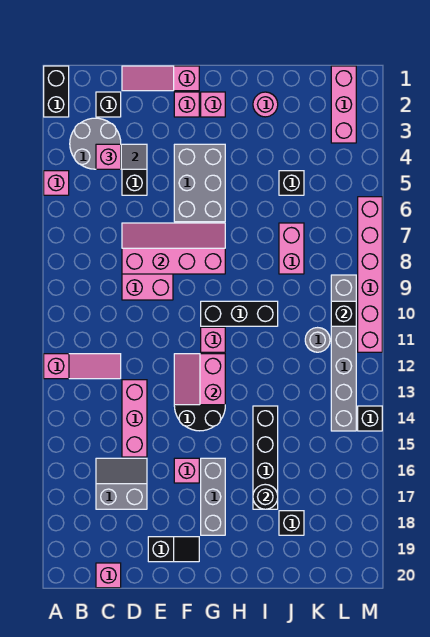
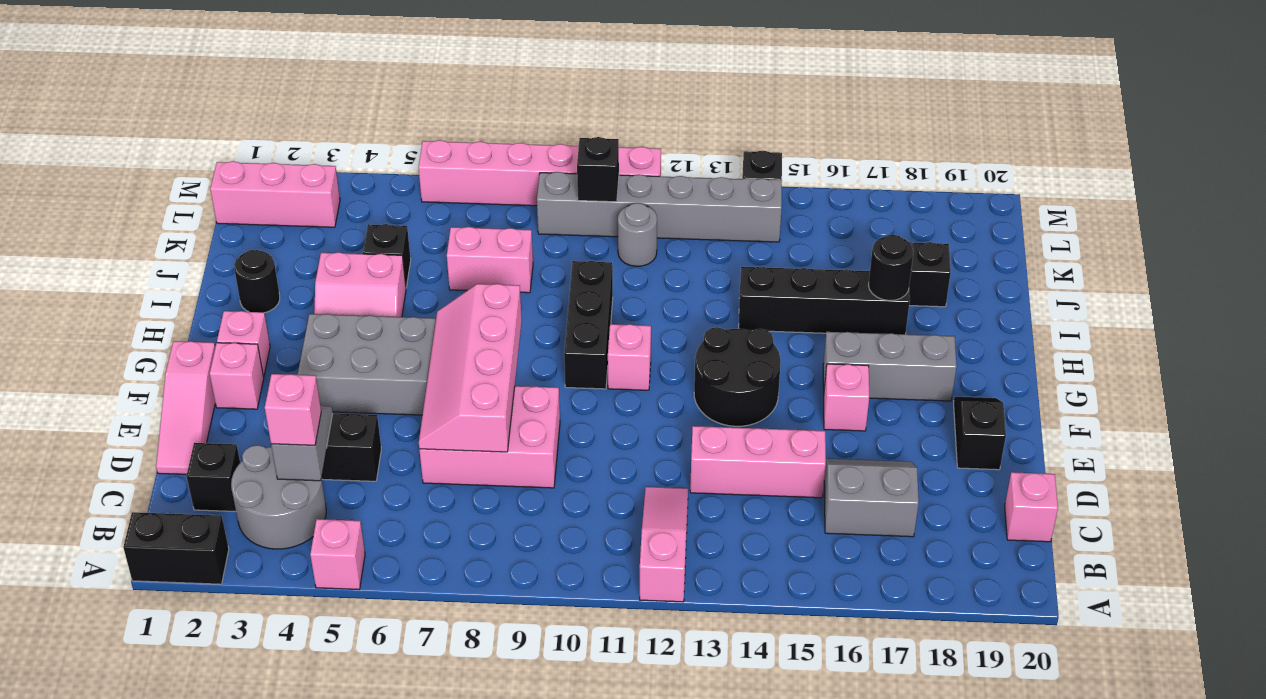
grey slope C16:D17 level 1 top 17 -> grey slope C16:D17 level 1 top C
pink slope F12:G13 level 2 top G -> pink slope H4:I5 level 1 top I
pink round brick I2 level 1 -> black round brick I2 level 1

